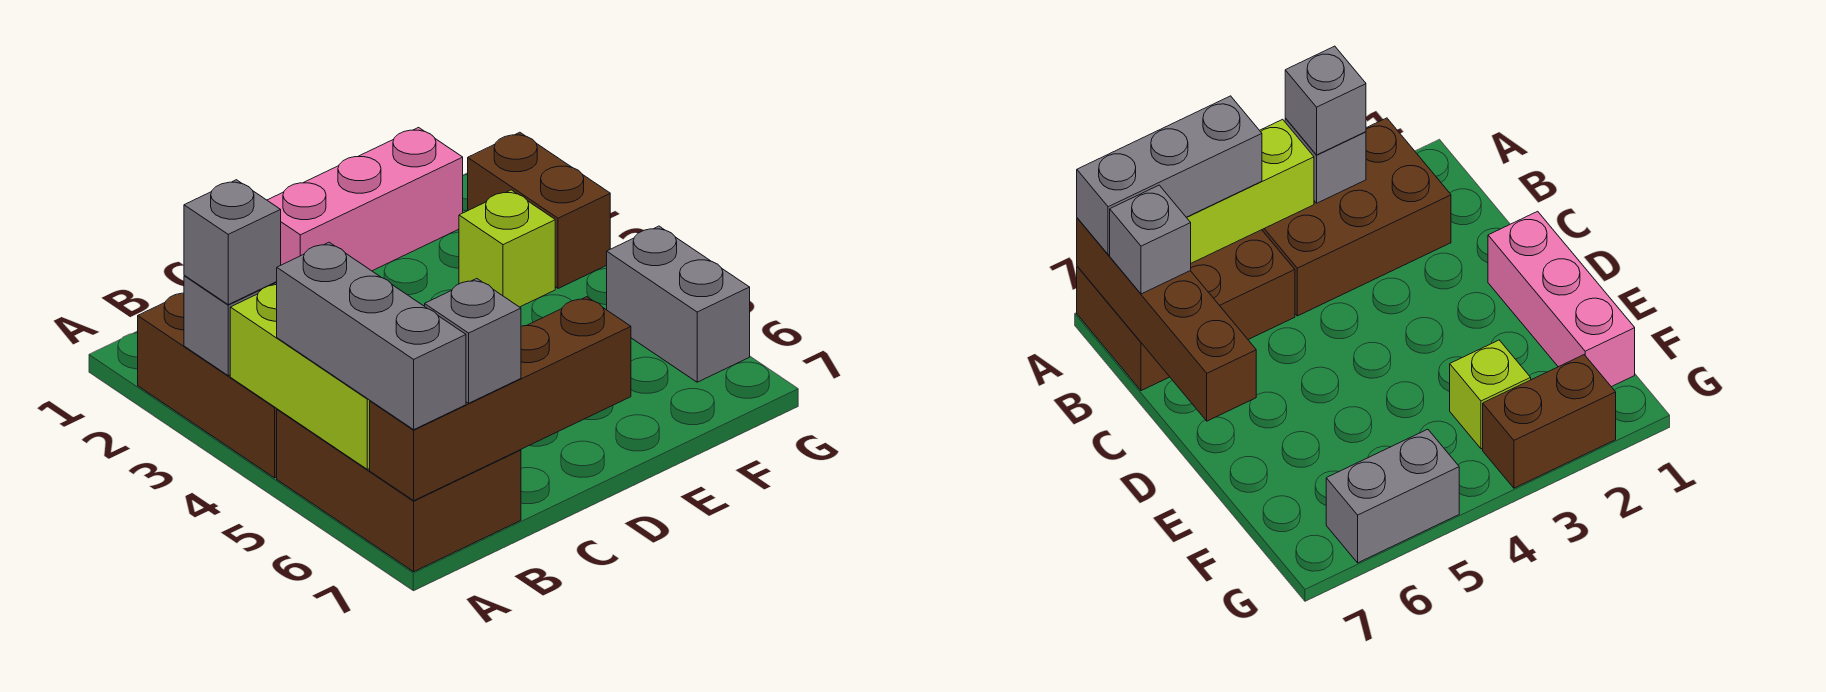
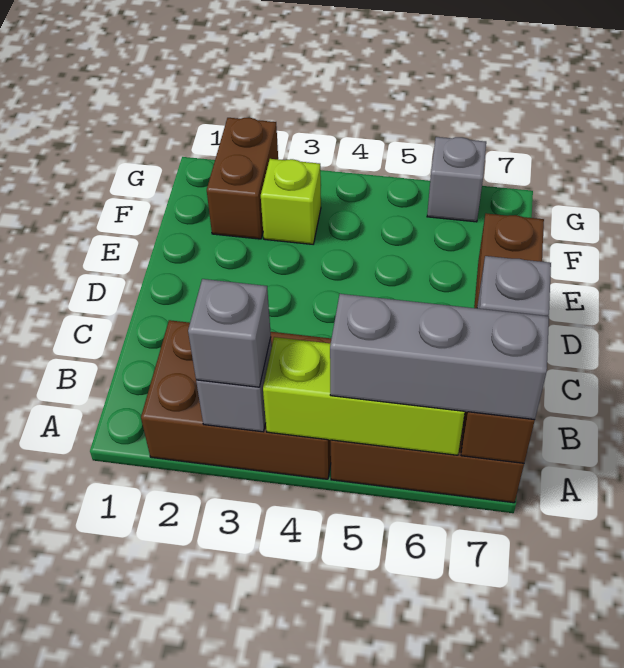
pink brick D1:F1 level 1 -> none
brown brick G2:G3 level 1 -> brown brick F2:G2 level 1
grey brick G5:G6 level 1 -> grey brick G6 level 1

